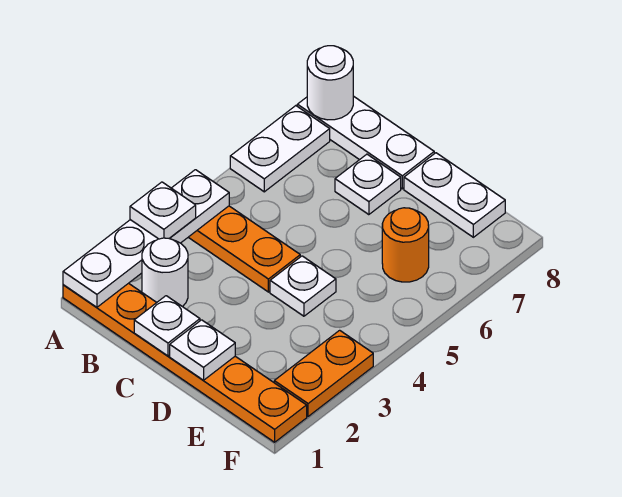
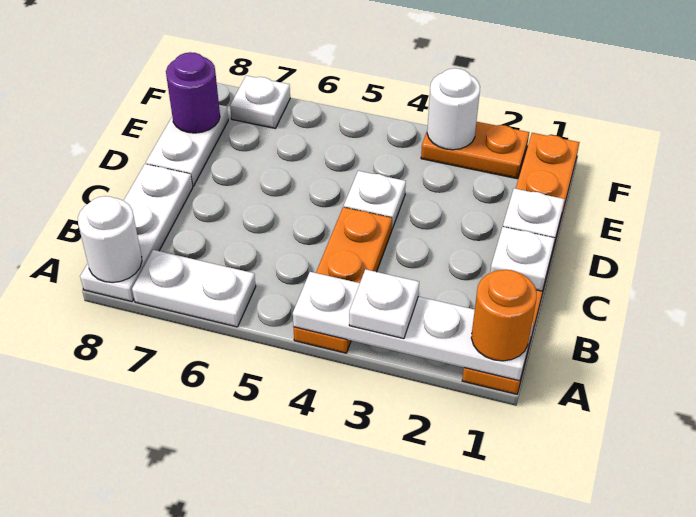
white round brick B2 level 1 -> white round brick F3 level 2
white plate C7 level 1 -> white plate F7 level 1
orange round brick E6 level 1 -> orange round brick A1 level 3
none -> purple round brick E8 level 2

